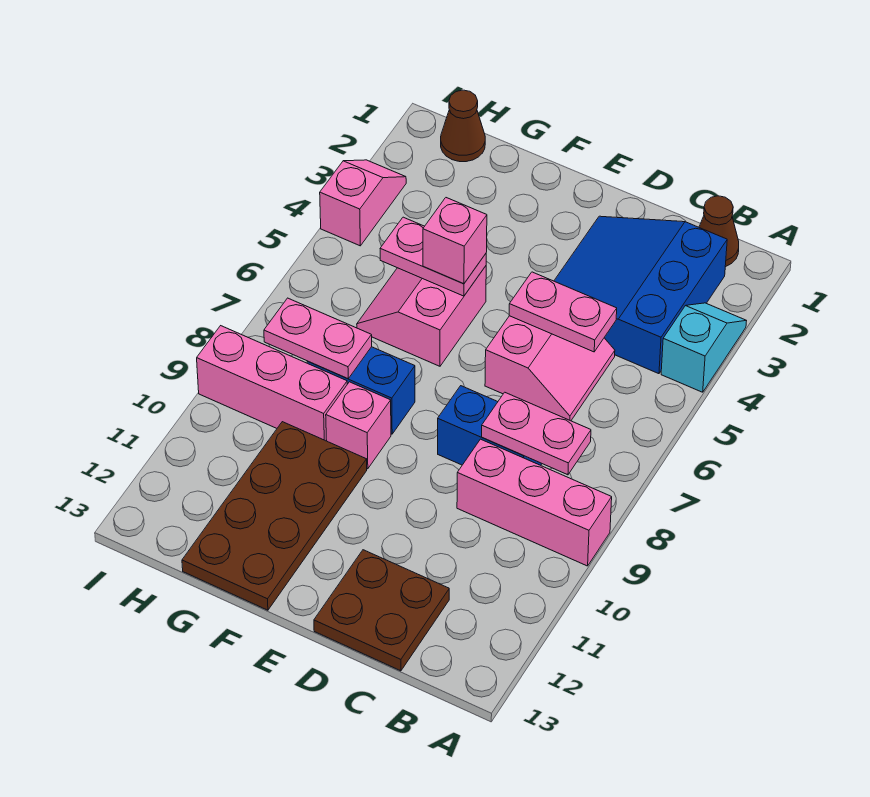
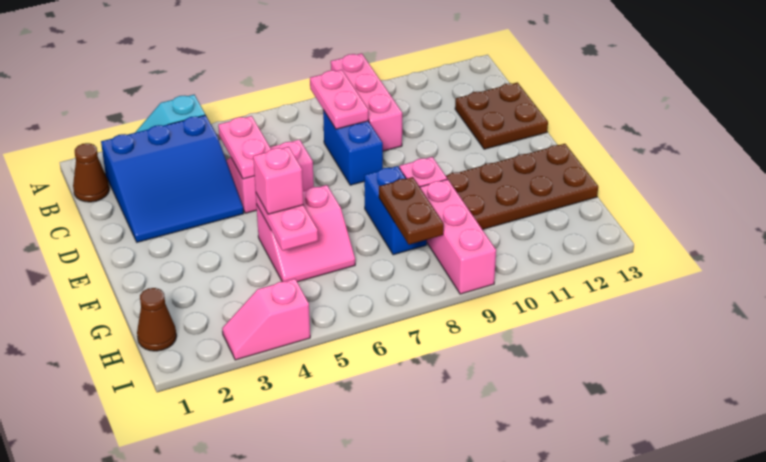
pink plate G8:H8 level 2 -> brown plate G8:H8 level 2

